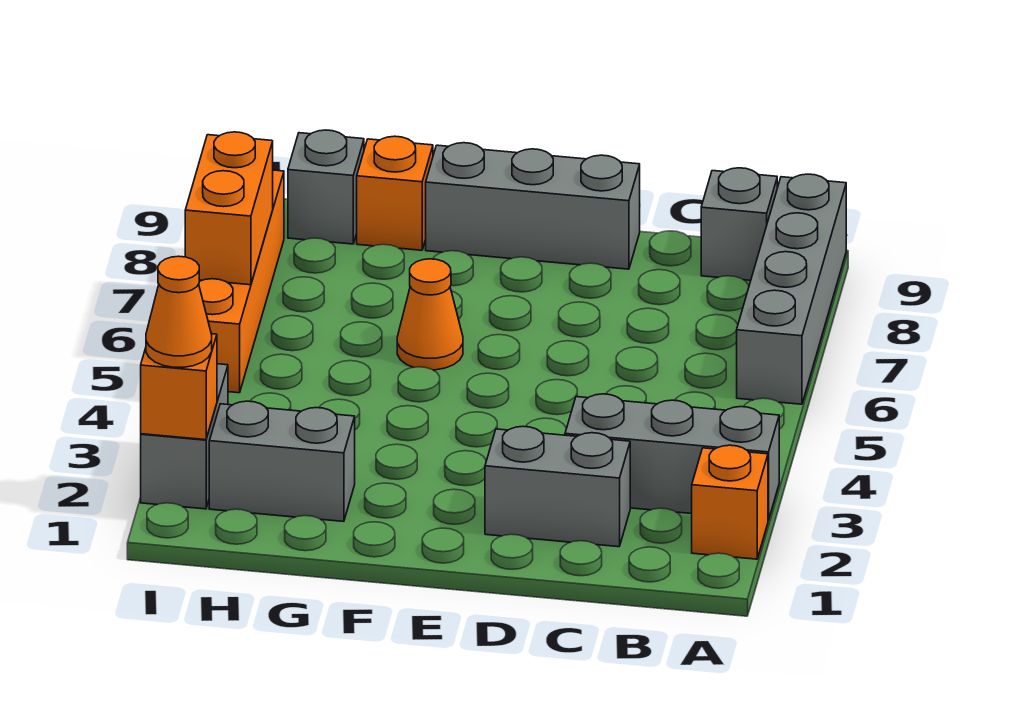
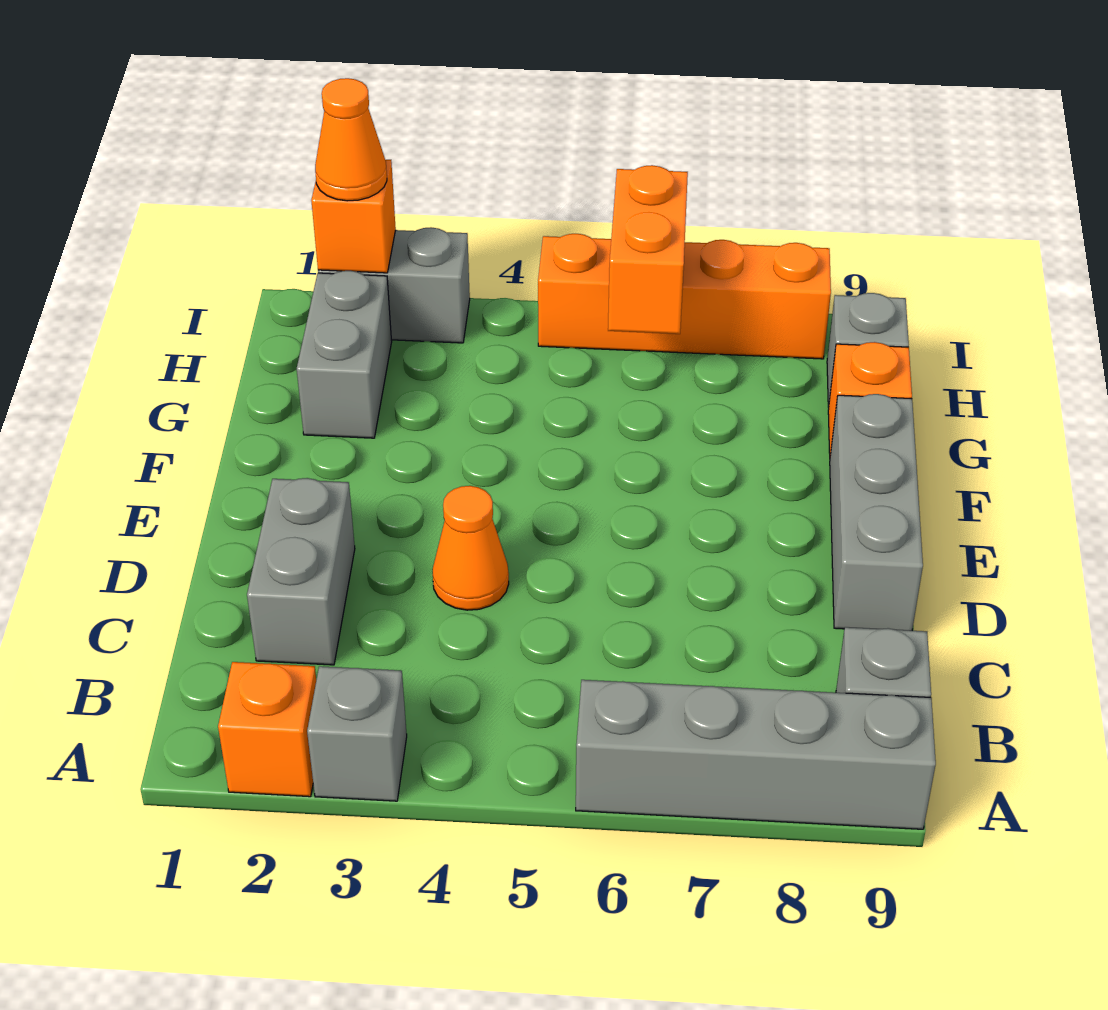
grey brick A3:C3 level 1 -> grey brick A3 level 1
orange cone F6 level 1 -> orange cone D4 level 1
orange brick I6:I7 level 2 -> orange brick H6:I6 level 2

